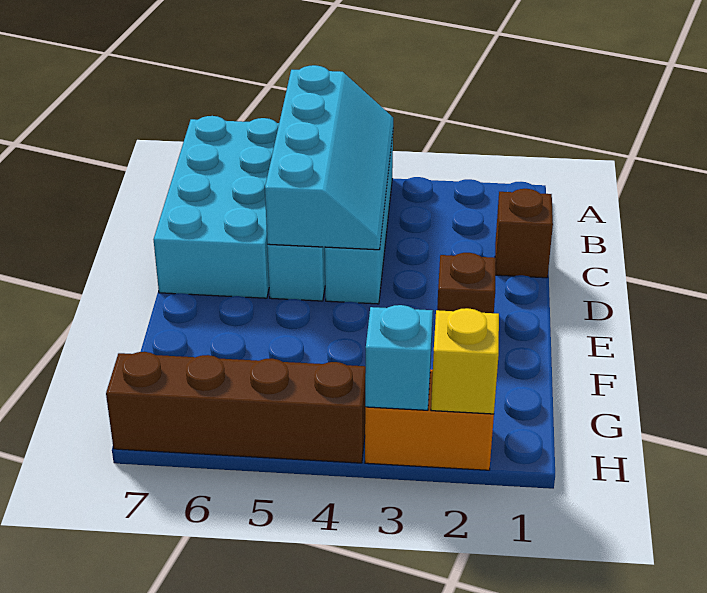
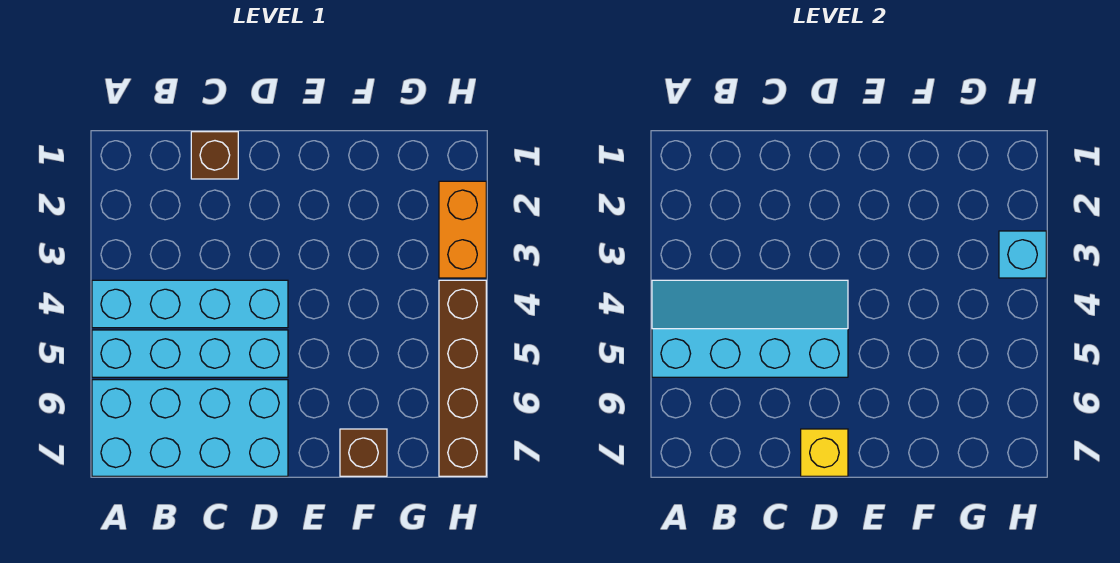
brown brick E2 level 1 -> brown brick F7 level 1
yellow brick H2 level 2 -> yellow brick D7 level 2

